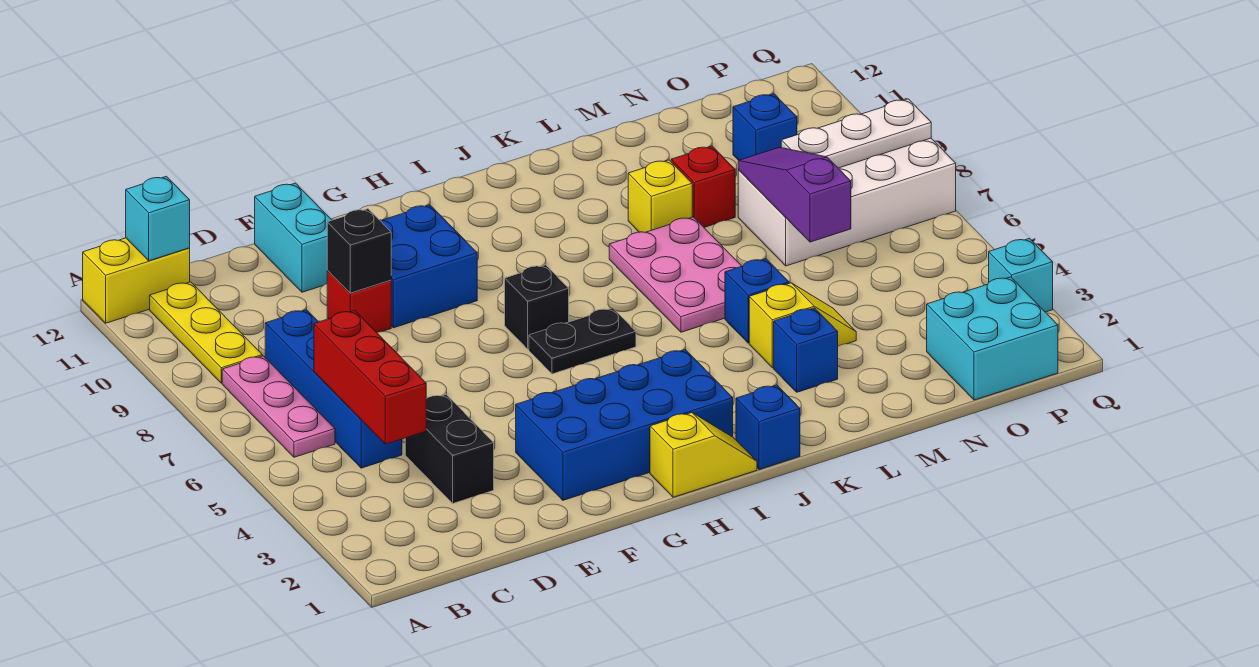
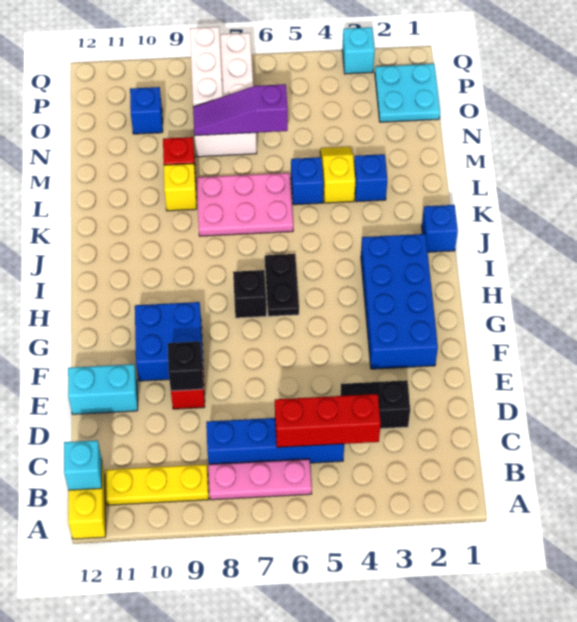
yellow slope H1:I1 level 1 top H -> none
cyan brick O1:P2 level 1 -> cyan plate O1:P2 level 1

